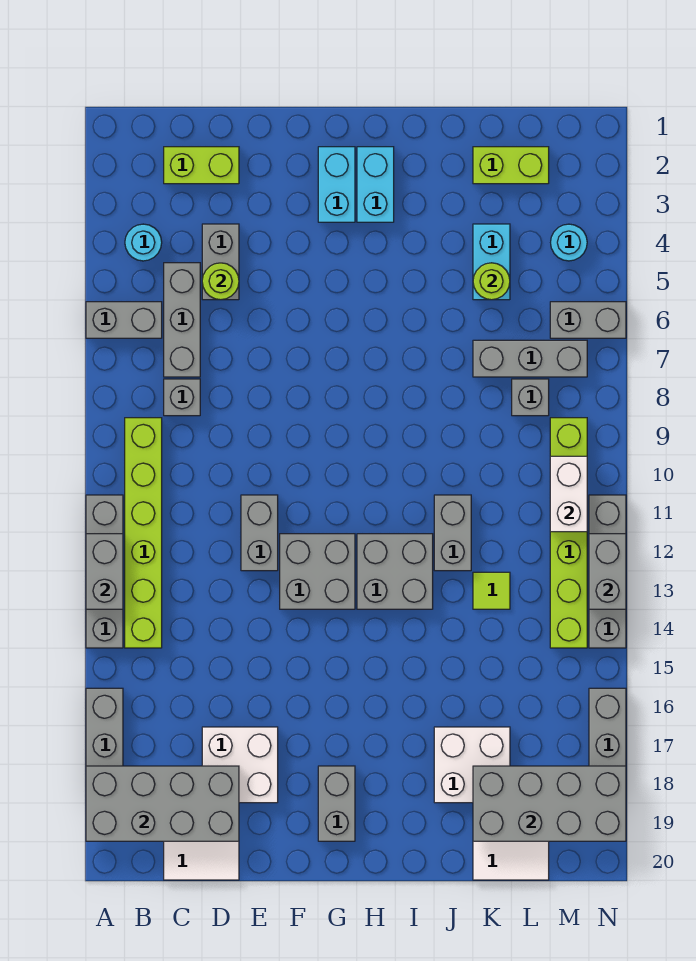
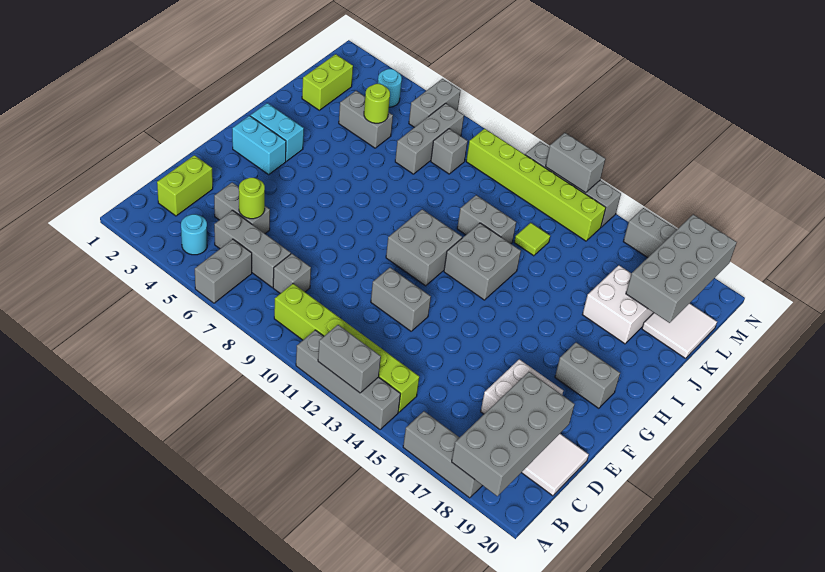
grey brick F12:G13 level 1 -> grey brick G10:H11 level 1
cyan brick K4:K5 level 1 -> grey brick K4:K5 level 1
white brick M10:M11 level 2 -> none

